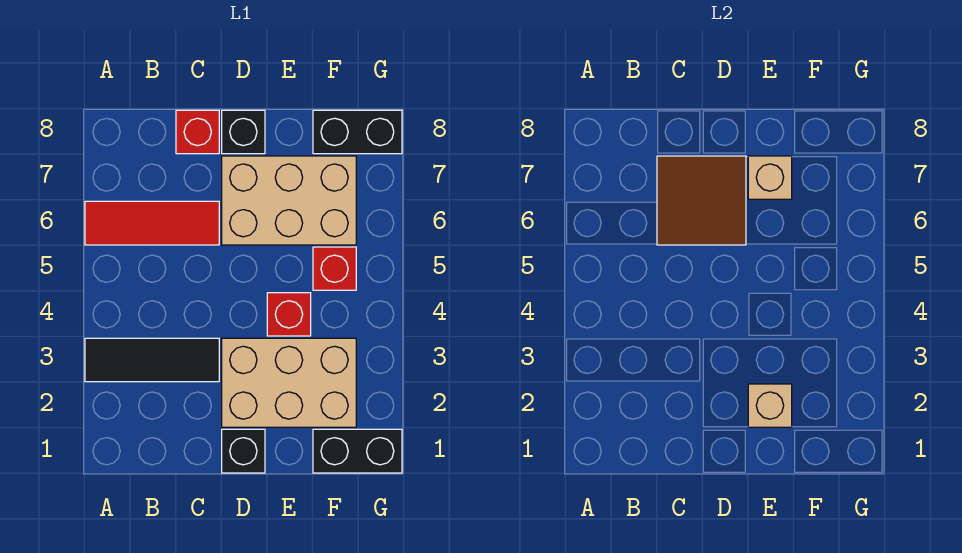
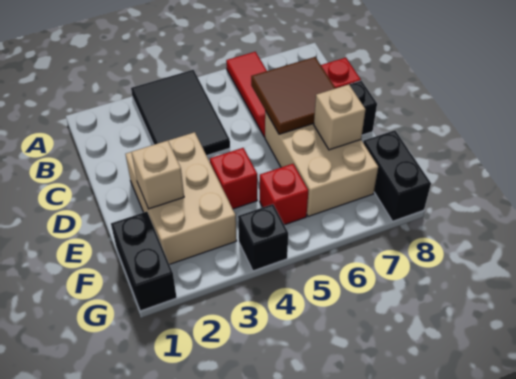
black tile A3:C3 level 1 -> black tile A3:C4 level 1
black brick D1 level 1 -> black brick G4 level 1

